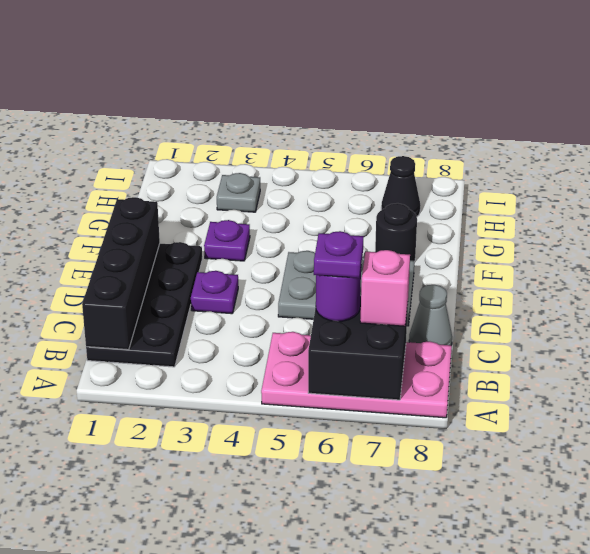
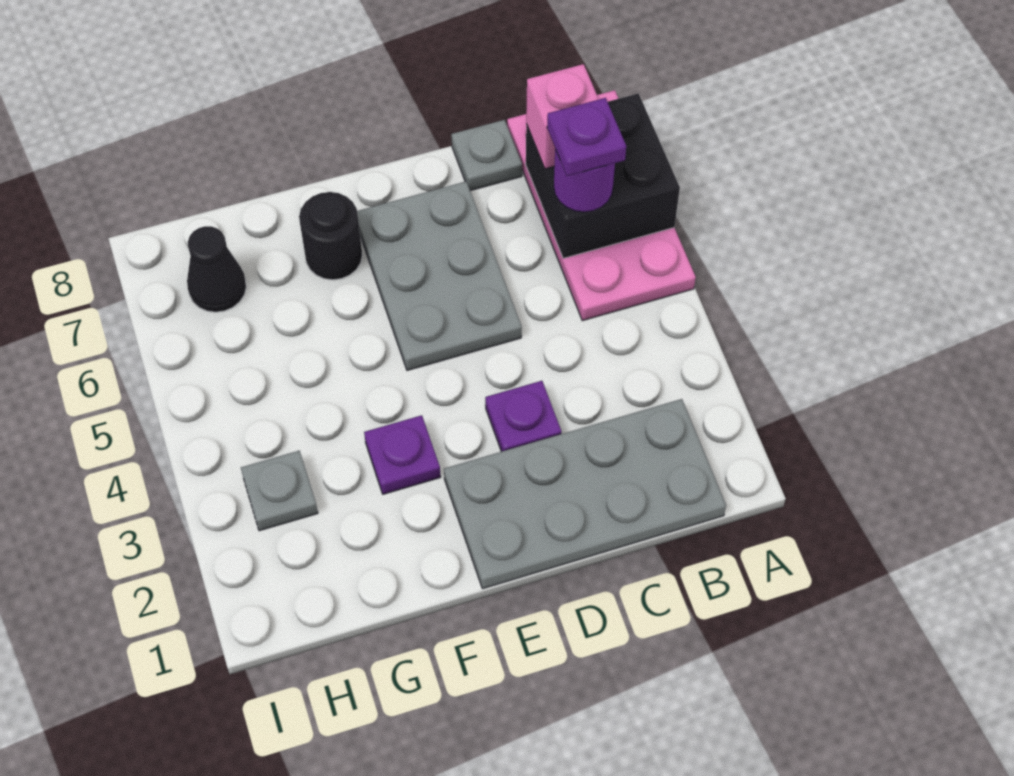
black plate B1:E2 level 1 -> grey plate B1:E2 level 1
black brick B1:E1 level 2 -> none
grey cone C8 level 1 -> grey plate C8 level 1

